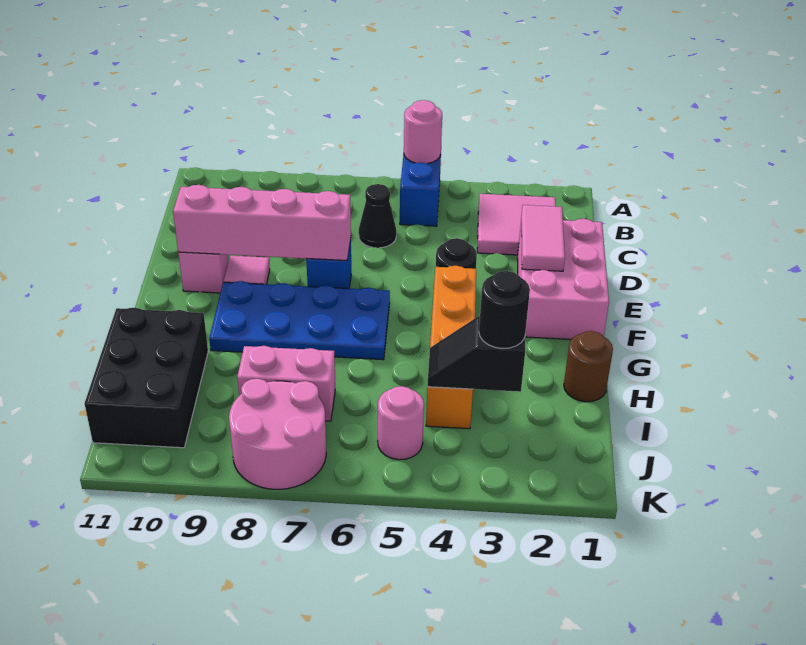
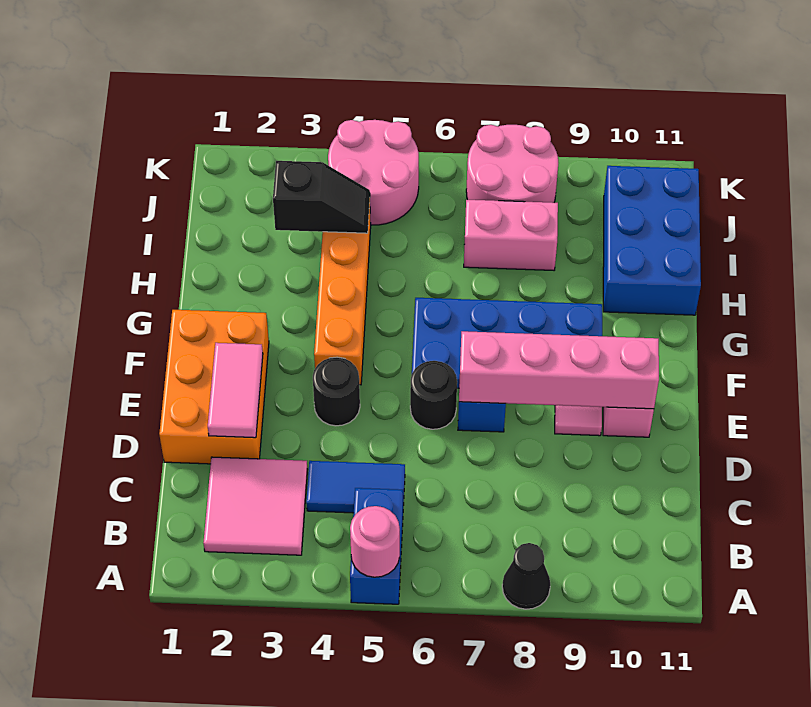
none -> blue tile C4:C5 level 1
black cone C6 level 1 -> black cone A8 level 1
pink brick D1:F2 level 1 -> orange brick D1:F2 level 1
brown round brick H1 level 1 -> none
black brick H10:J11 level 1 -> blue brick H10:J11 level 1
black round brick I3 level 3 -> black round brick E6 level 1
pink round brick J5 level 1 -> pink round brick J4:K5 level 1

